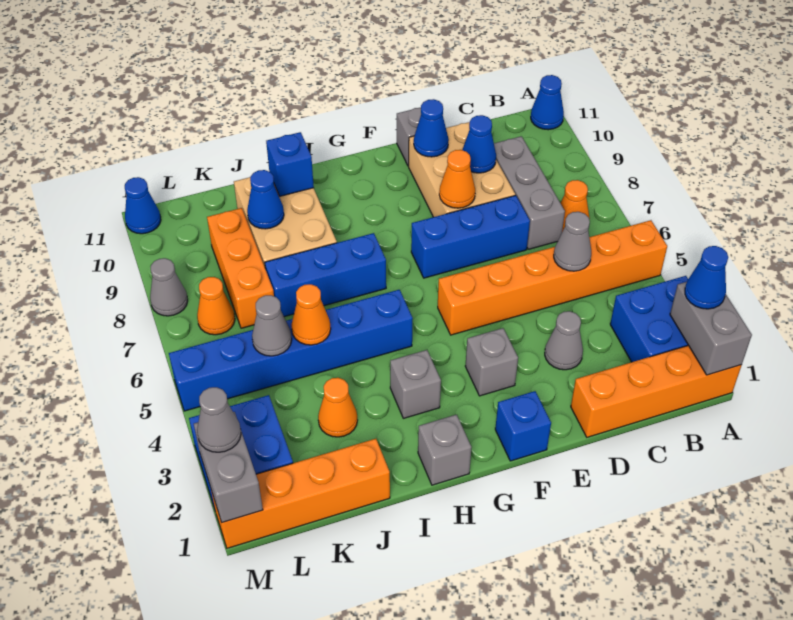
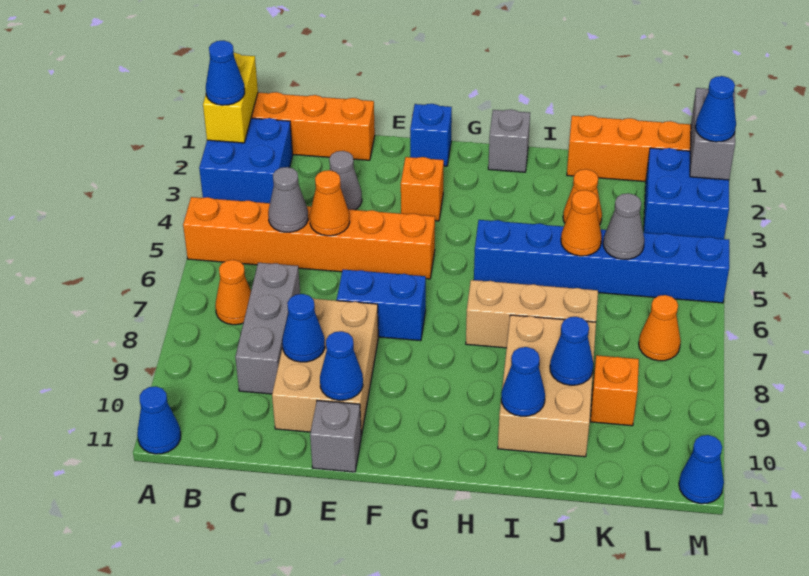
grey brick A1:A2 level 2 -> yellow brick A1:A2 level 2
blue brick D7:F7 level 1 -> blue brick E7:F7 level 1
orange cone E8 level 2 -> orange cone D5 level 2
grey brick F3 level 1 -> orange brick F3 level 1
grey brick H3 level 1 -> none
blue brick H7:J7 level 1 -> tan brick H7:J7 level 1
blue brick I10 level 2 -> blue cone I10 level 2
orange brick K7:K9 level 1 -> orange brick K9 level 1
grey cone M2 level 3 -> blue cone M2 level 3
grey cone M8 level 1 -> none

